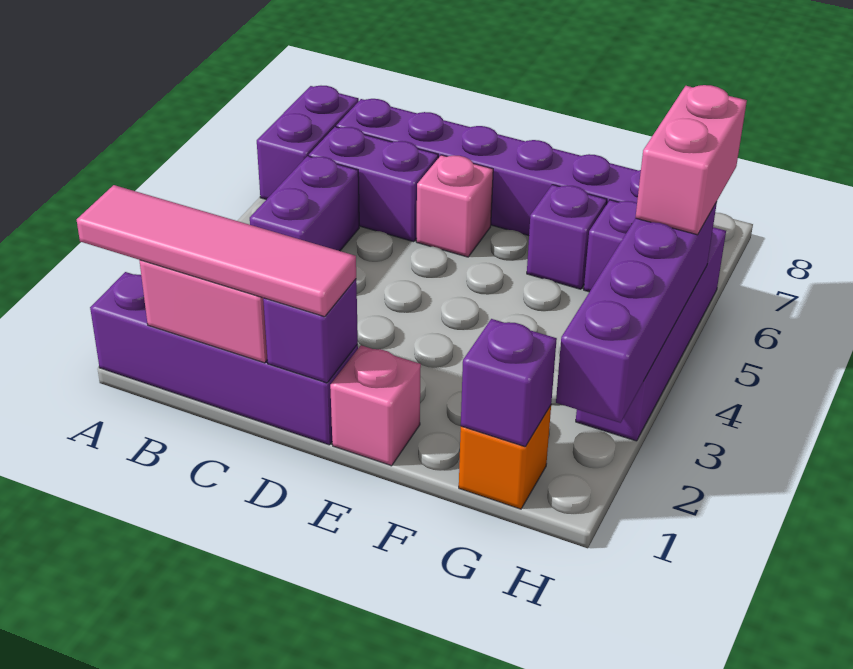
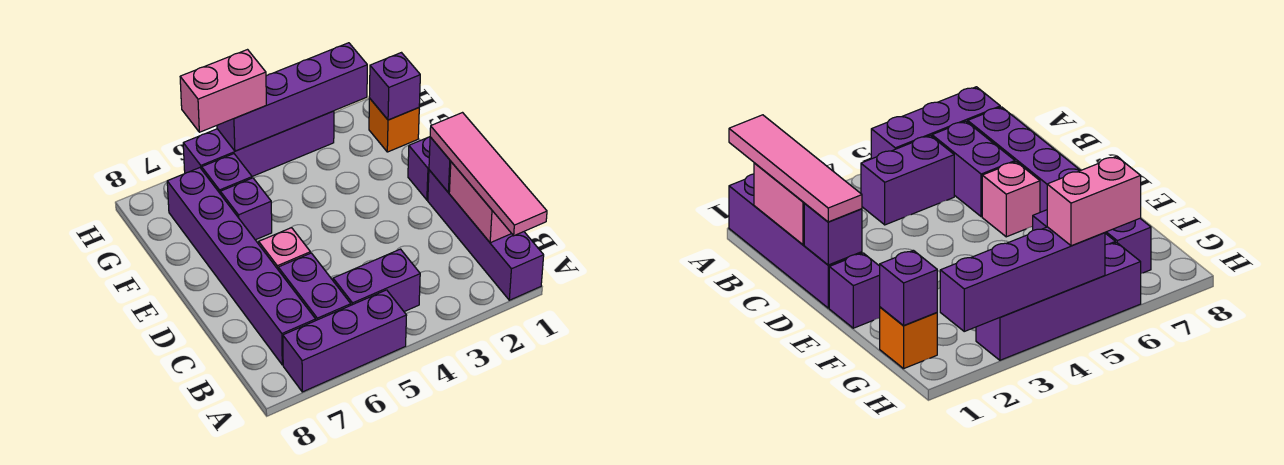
purple brick A6:A7 level 1 -> purple brick A5:A7 level 1
pink brick E1 level 1 -> purple brick E1 level 1

